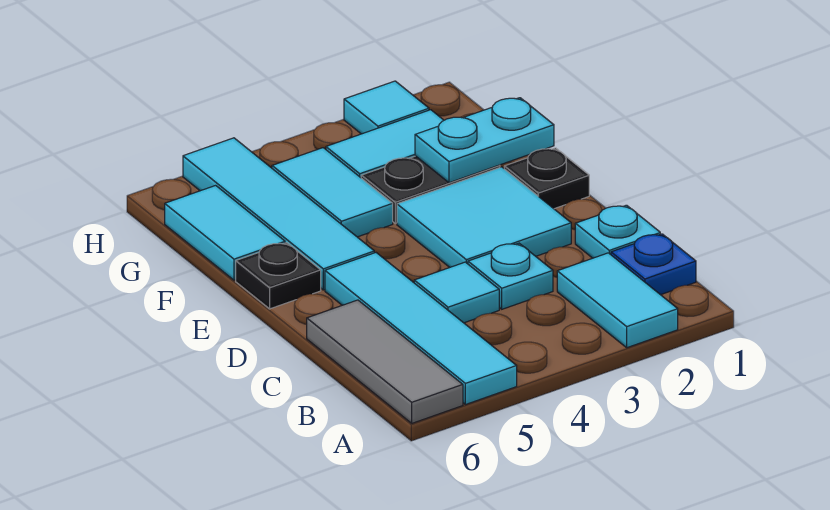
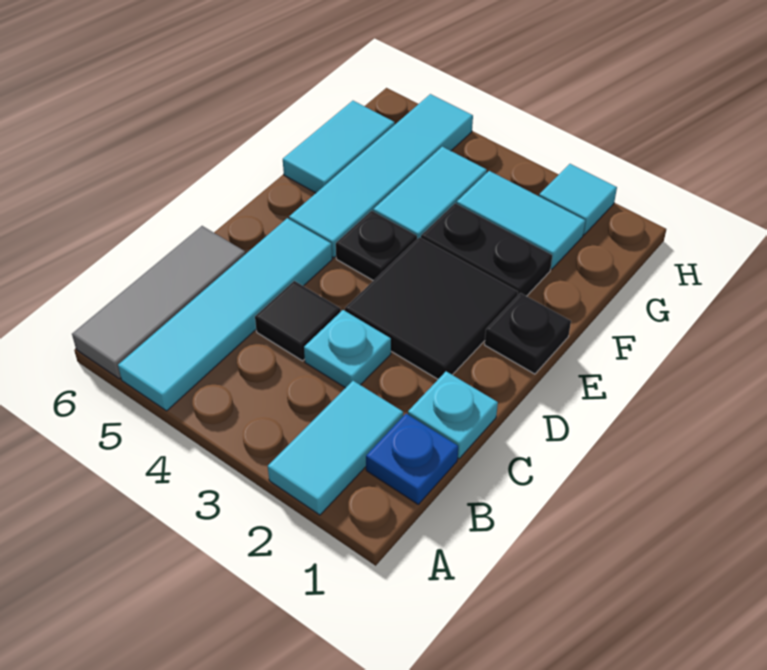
cyan tile C4 level 1 -> black tile C4 level 1
cyan tile D2:E3 level 1 -> black tile D2:E3 level 1
black plate E6 level 1 -> black plate E4 level 1
cyan plate F1:F2 level 2 -> none

